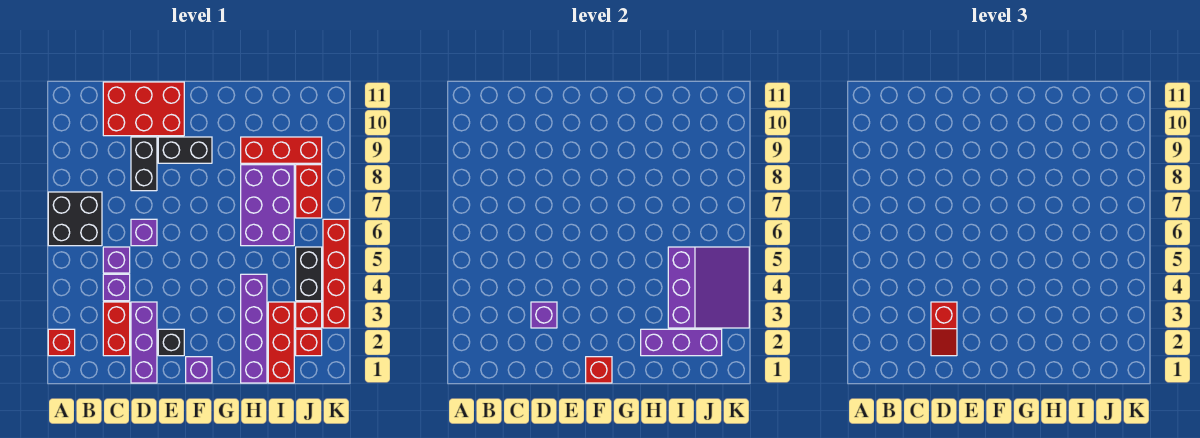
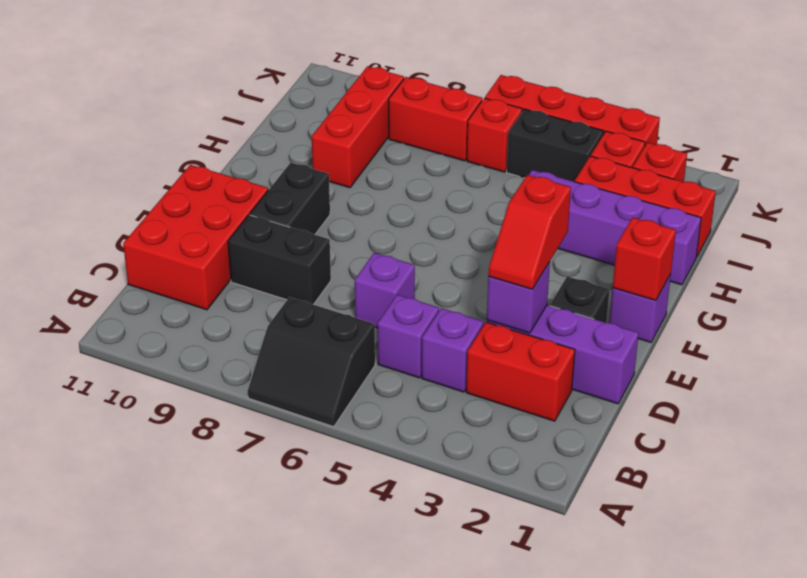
red brick A2 level 1 -> red brick J6 level 1
black brick A6:B7 level 1 -> black slope A6:B7 level 1 top B
red slope D2:D3 level 3 top 3 -> red slope D3:E3 level 3 top E
purple brick H2:J2 level 2 -> none
purple brick H6:I8 level 1 -> none
purple slope I3:K5 level 2 top I -> none

